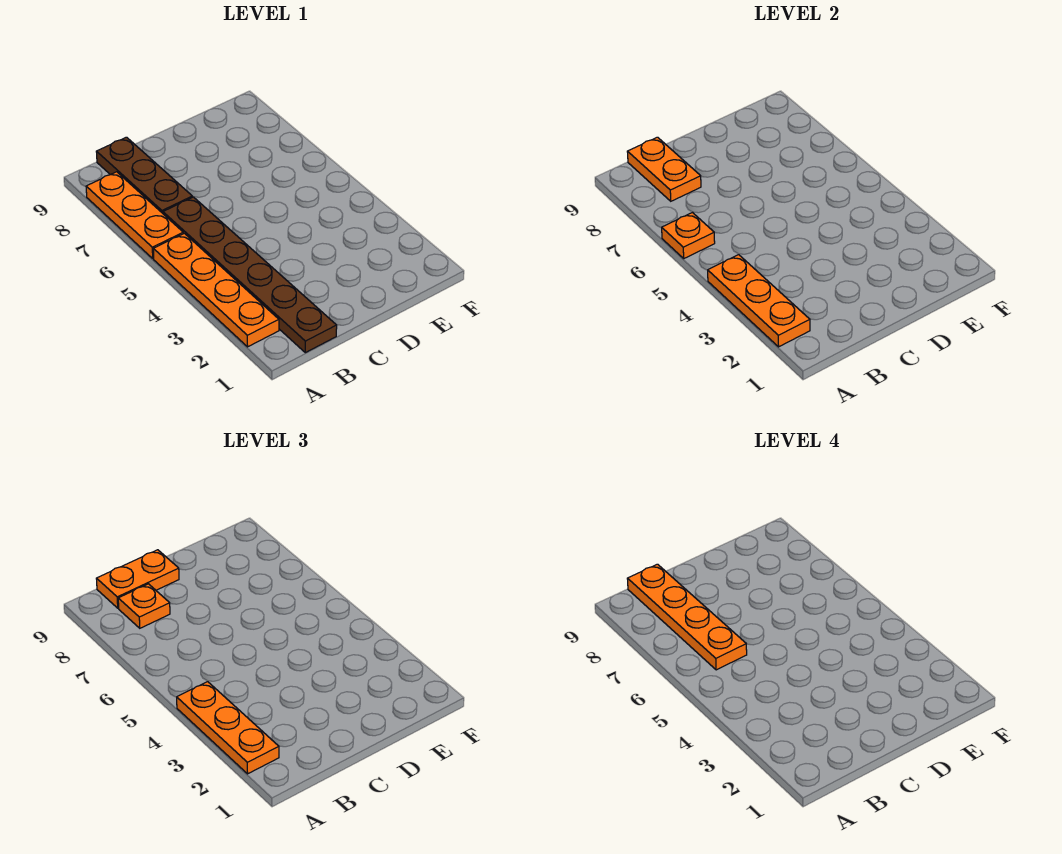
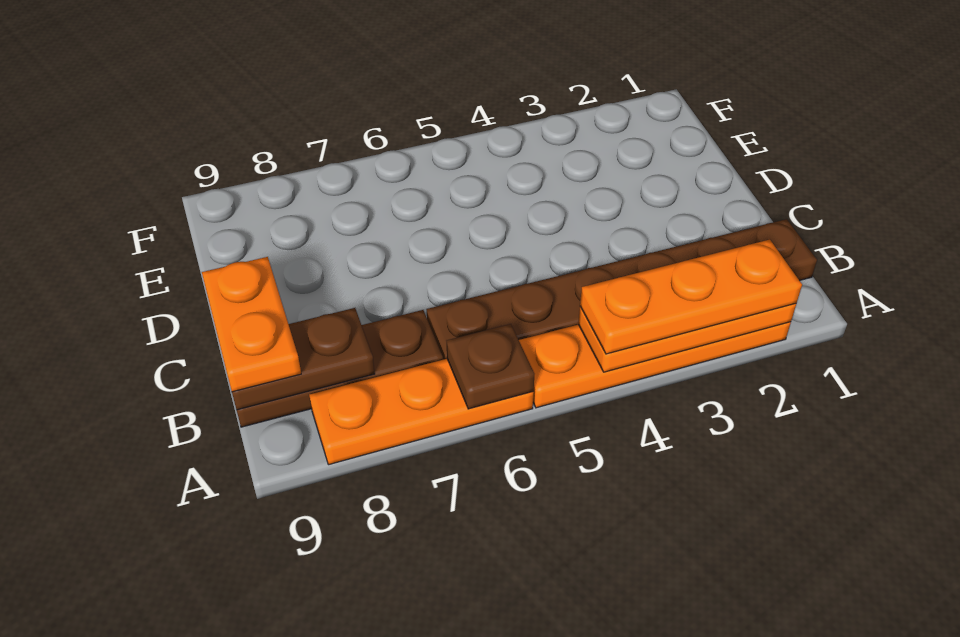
orange plate A6 level 2 -> brown plate A6 level 2
orange plate B6:B9 level 4 -> none
orange plate B8:B9 level 2 -> brown plate B8:B9 level 2
orange plate B8 level 3 -> none

